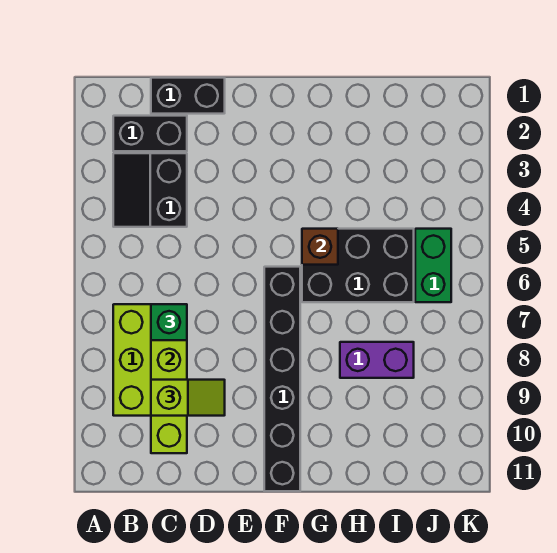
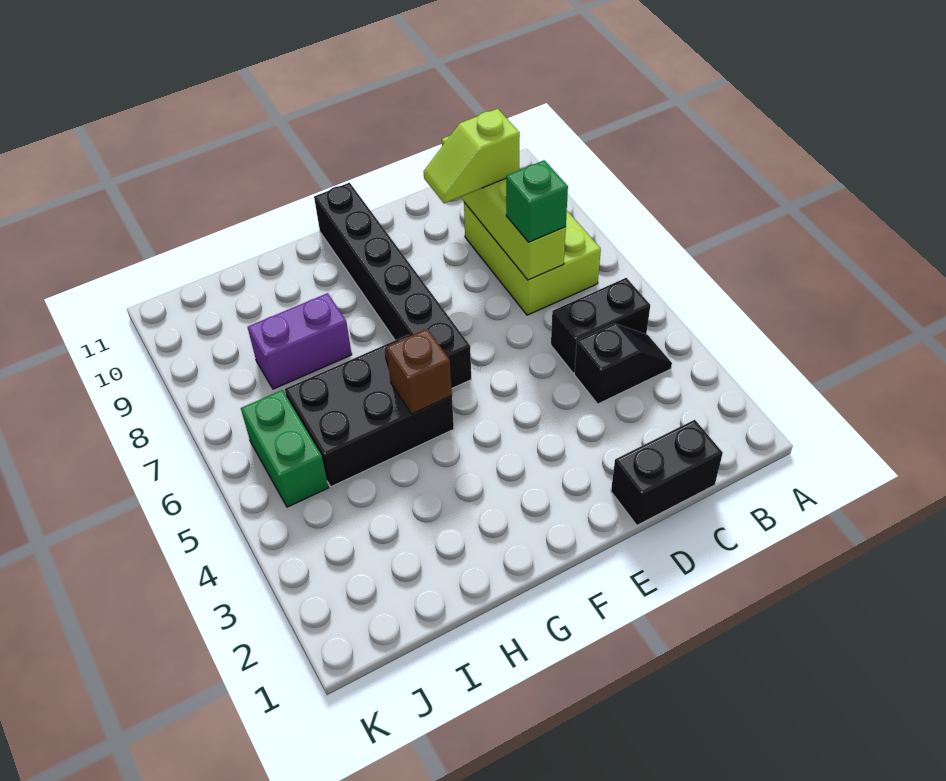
black brick B2:C2 level 1 -> black brick B5:C5 level 1
black slope B3:C4 level 1 top C -> black slope B4:C4 level 1 top C

